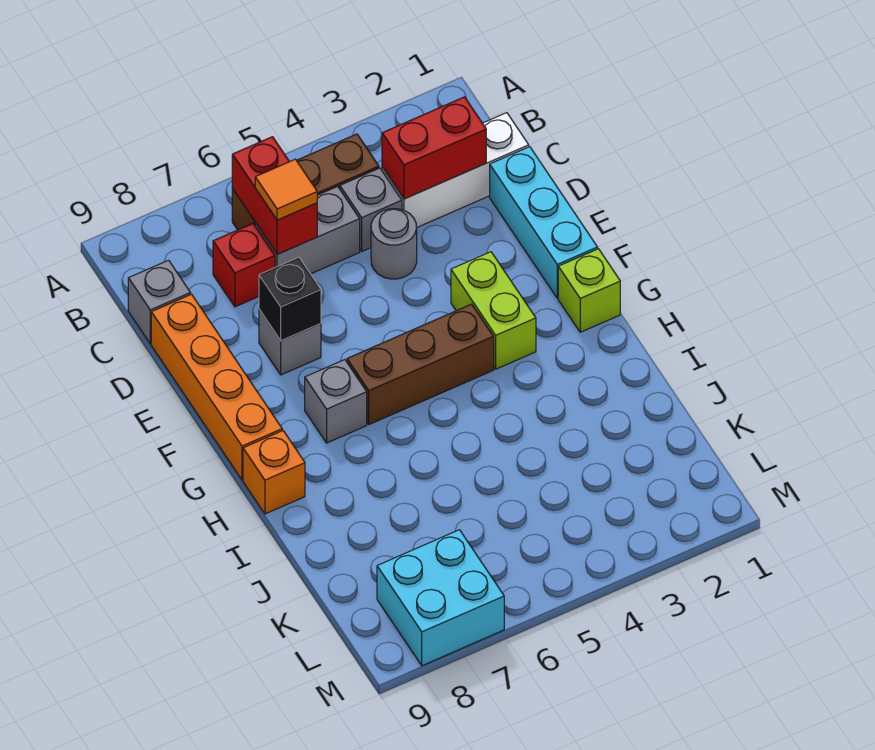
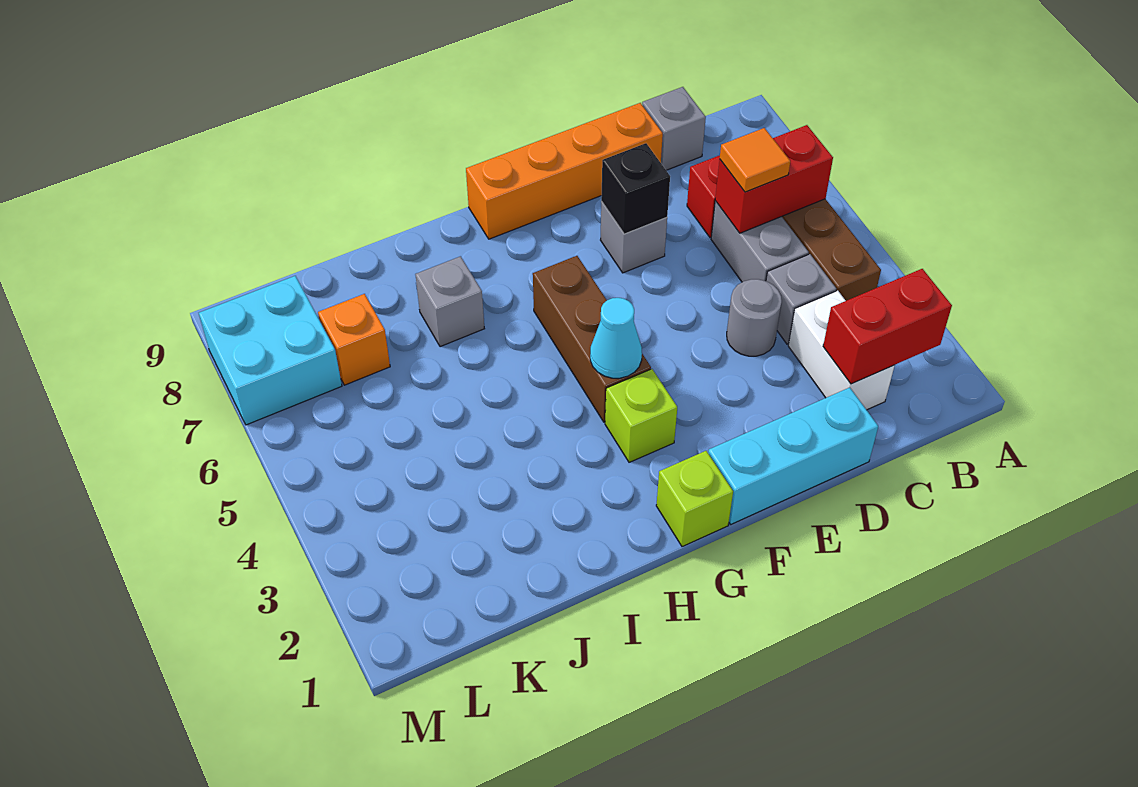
white brick C1:C3 level 1 -> white brick C2:C3 level 1
red brick C2:C3 level 2 -> red brick B2:C2 level 2
lime brick F3:G3 level 1 -> lime brick G3 level 1
none -> cyan cone G4 level 2
grey brick G7 level 1 -> grey brick I7 level 1
orange brick H9 level 1 -> orange brick K7 level 1

